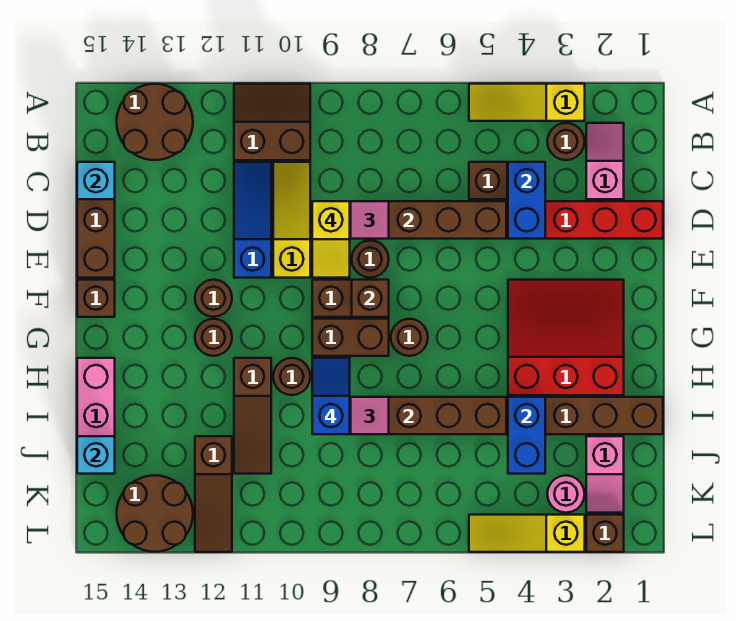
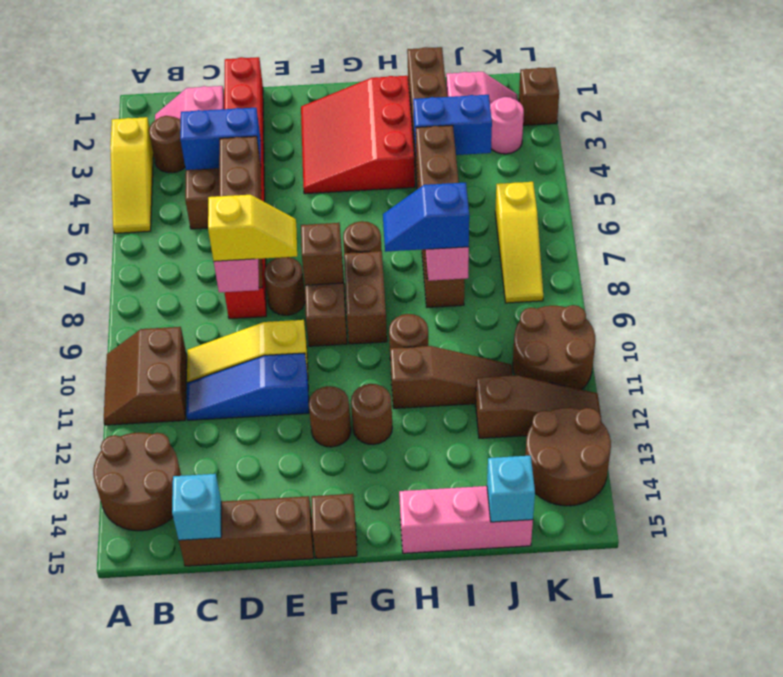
none -> brown round brick K10:L11 level 1
yellow slope L3:L5 level 1 top 3 -> yellow slope K6:K8 level 1 top 6

